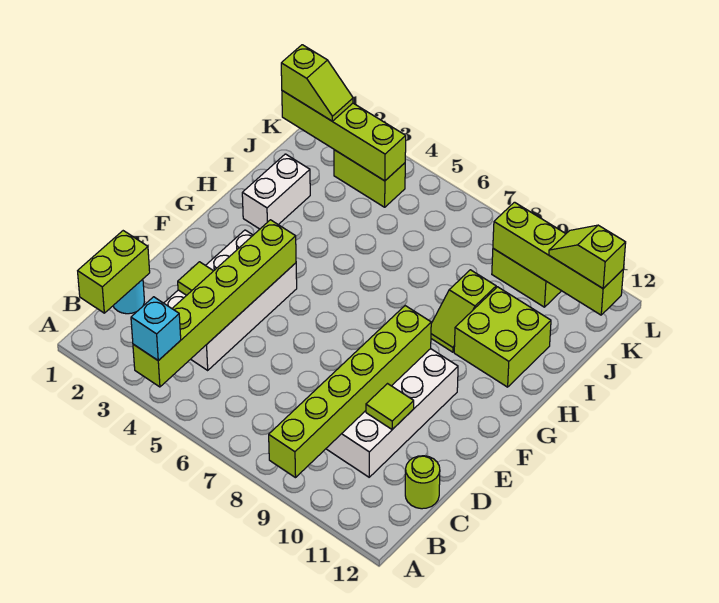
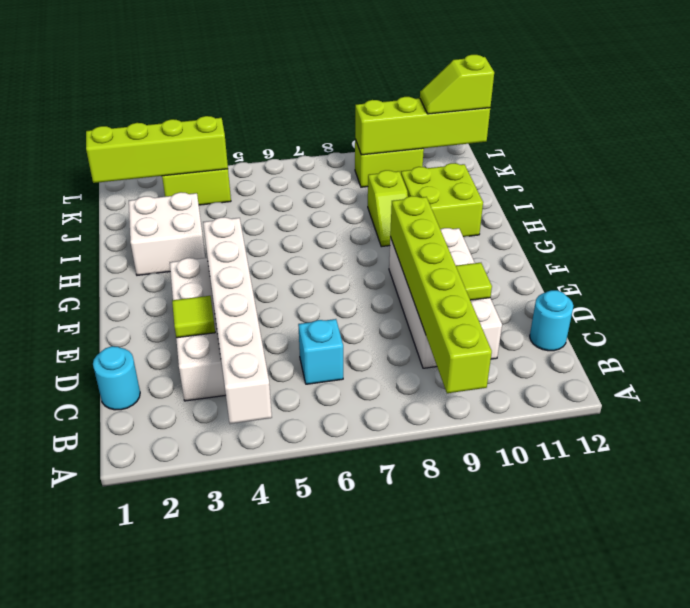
lime brick A4:F4 level 2 -> white brick A4:F4 level 2
cyan brick A4 level 3 -> cyan brick C6 level 1
lime brick B1:C1 level 2 -> none
lime round brick C12 level 1 -> cyan round brick C12 level 1
white brick H2:I2 level 1 -> white brick H2:I3 level 1
lime slope K1:K2 level 3 top 1 -> none

